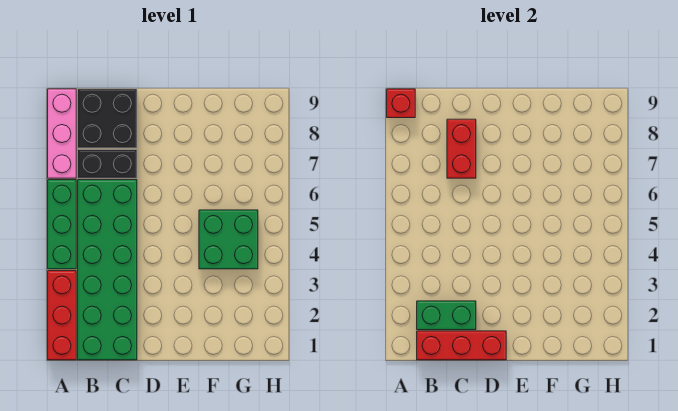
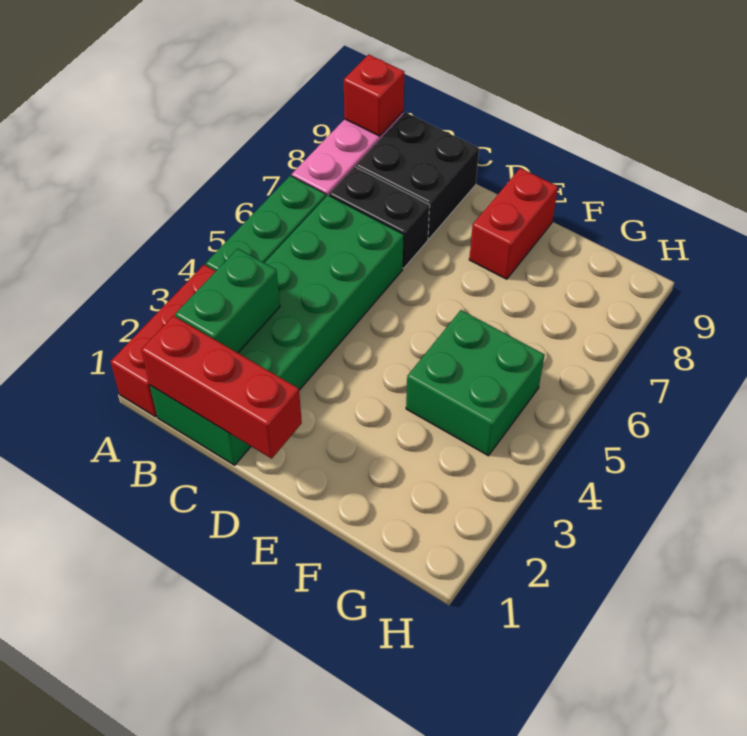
green brick B2:C2 level 2 -> green brick B2:B3 level 2
red brick C7:C8 level 2 -> red brick E8:E9 level 1

